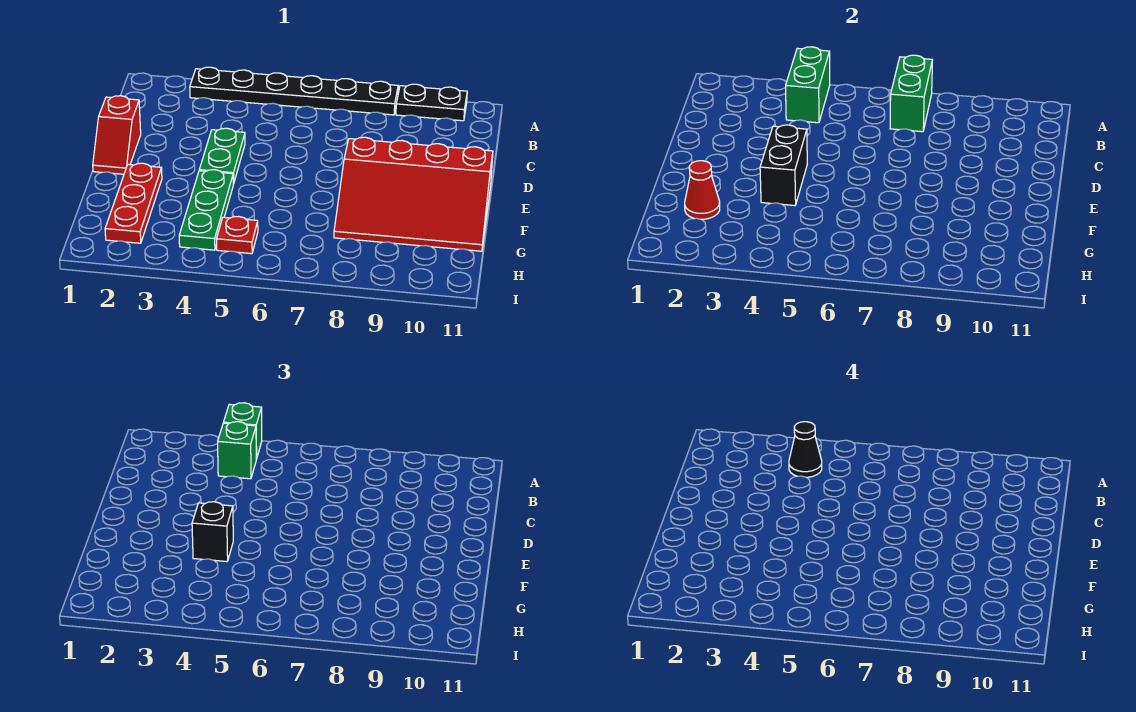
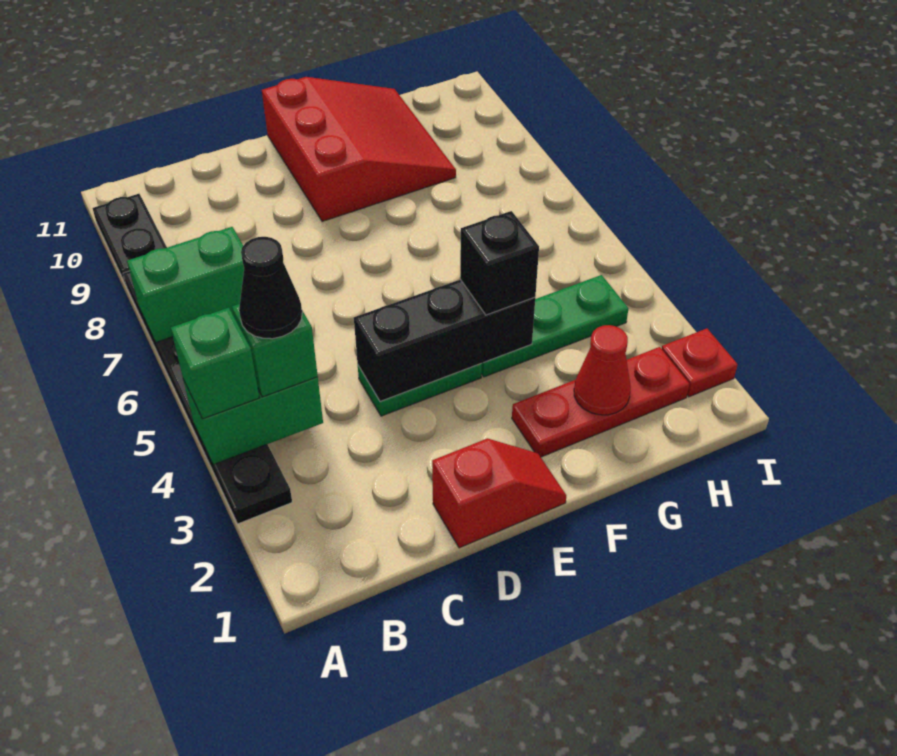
black brick E4:F4 level 2 -> black brick D4:F4 level 2
red slope E8:G11 level 1 top E -> red slope E9:G11 level 1 top E
red plate H5 level 1 -> red plate I2 level 1

